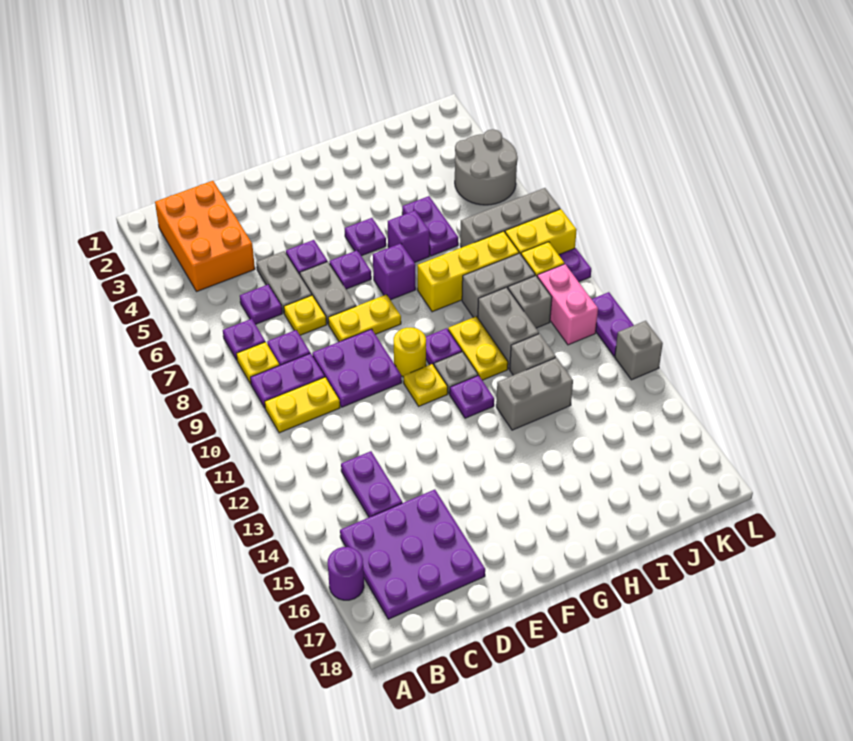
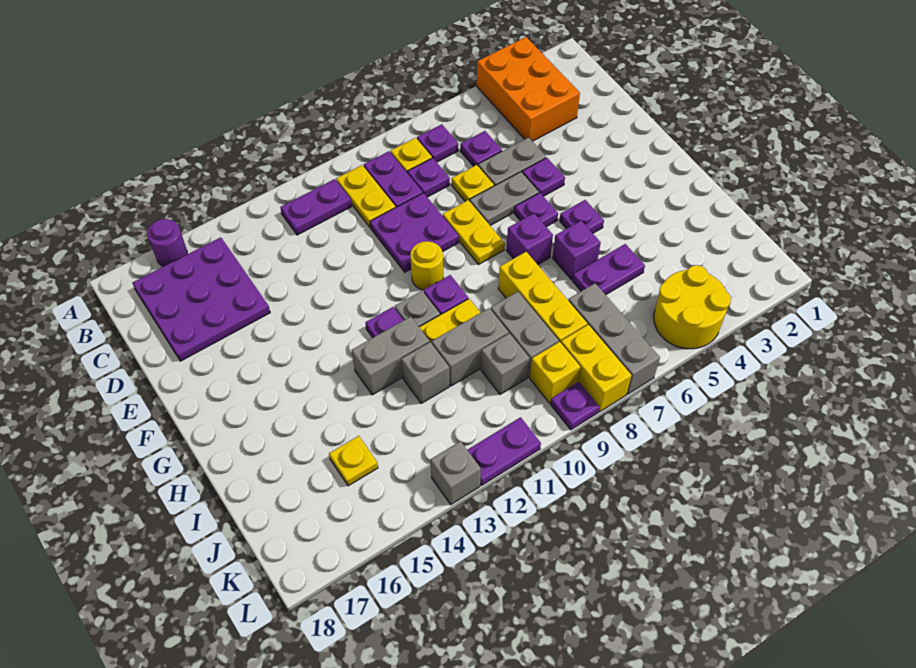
orange brick B2:C4 level 1 -> orange brick A3:C4 level 1
purple plate C13:C14 level 1 -> purple plate B11:B12 level 1
yellow plate F11 level 1 -> yellow plate J15 level 1
grey brick H13:I13 level 1 -> grey brick H12:H13 level 1
grey round brick K4:L5 level 1 -> yellow round brick K4:L5 level 1
pink brick K10:K11 level 1 -> none

